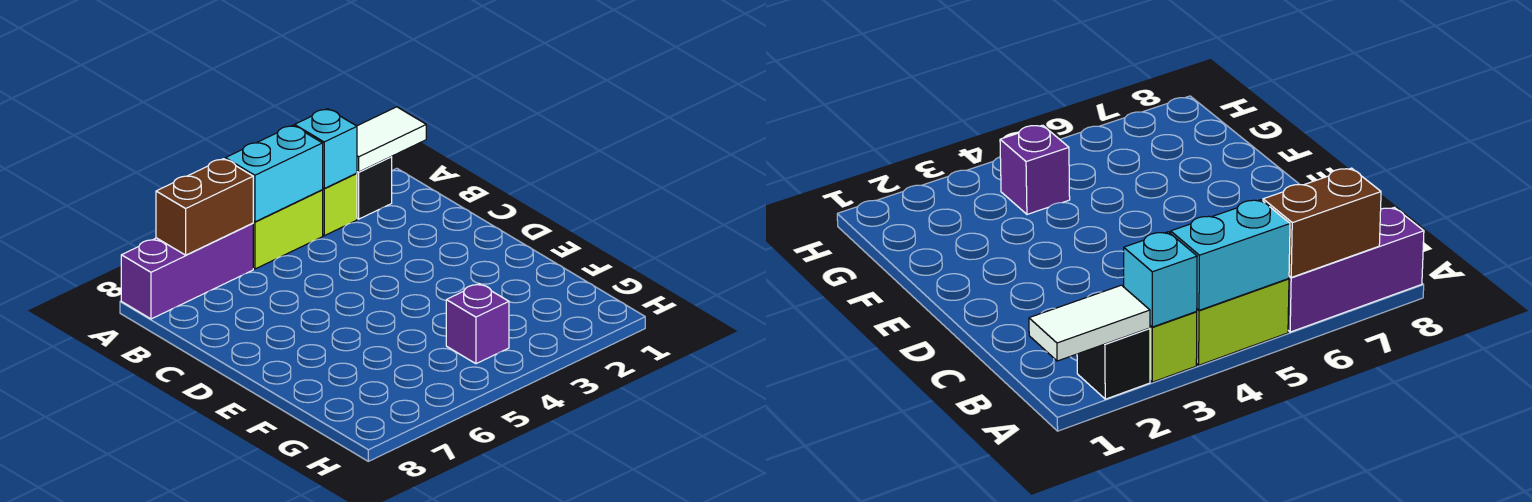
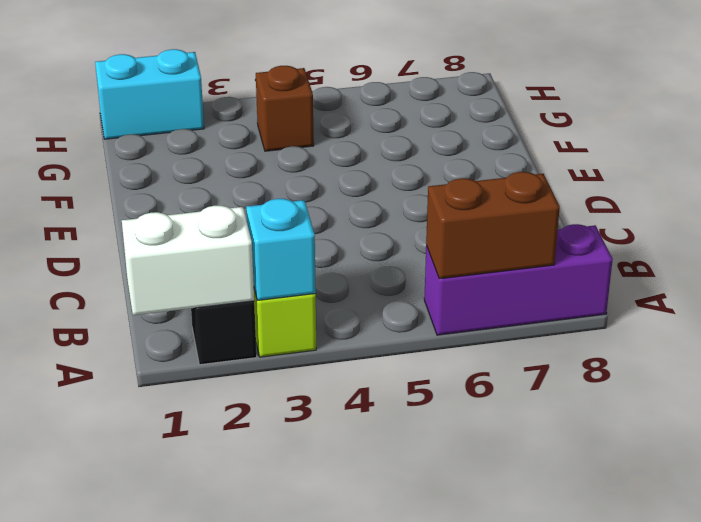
white tile A1:A2 level 2 -> white brick A1:A2 level 2
lime brick A4:A5 level 1 -> none
cyan brick A4:A5 level 2 -> cyan brick H1:H2 level 1
purple brick G4 level 1 -> brown brick G4 level 1

